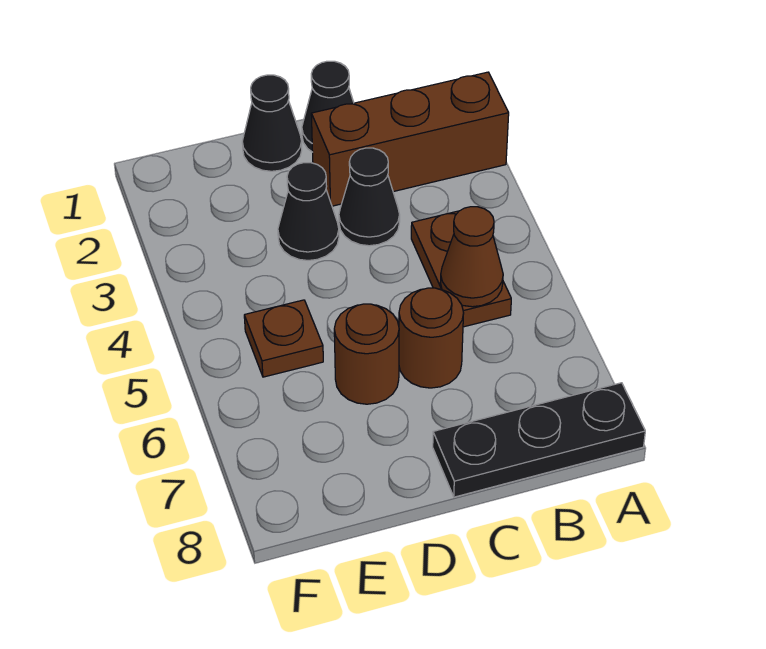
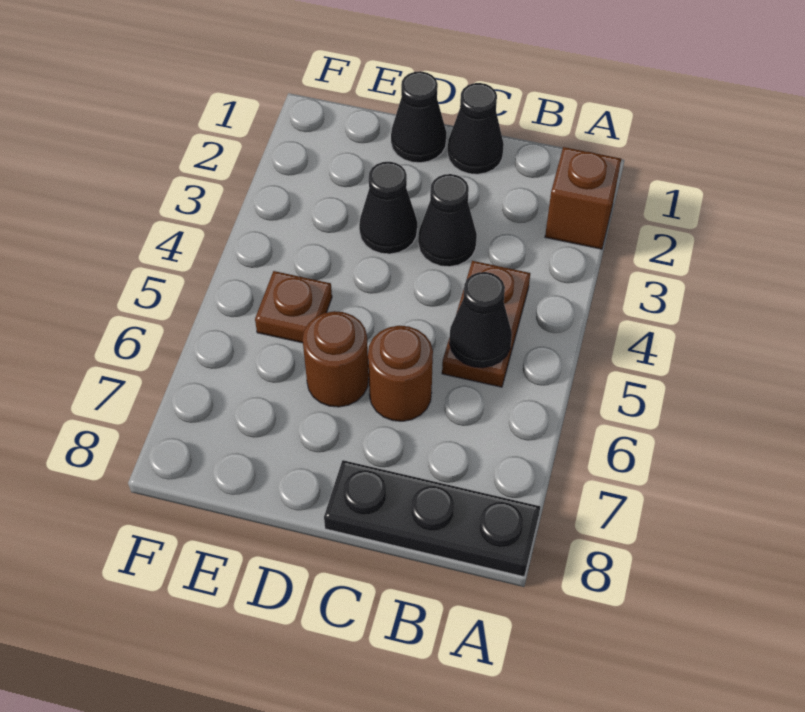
brown brick A2:C2 level 1 -> brown brick A2 level 1
brown cone B5 level 2 -> black cone B5 level 2

